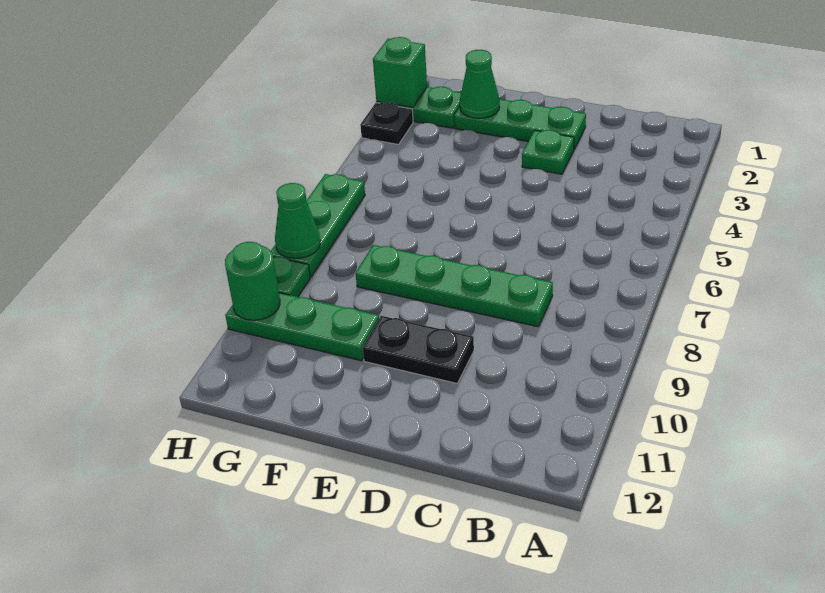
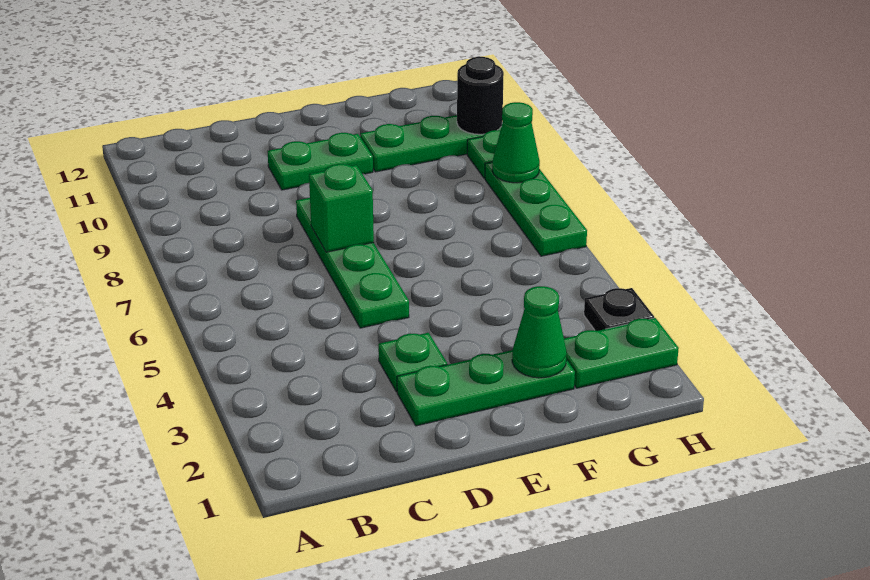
green plate C8:F8 level 1 -> green plate D5:D8 level 1
black plate D10:E10 level 1 -> green plate D10:E10 level 1
green brick H2 level 2 -> green brick D7 level 2
green round brick H10 level 2 -> black round brick H10 level 2

